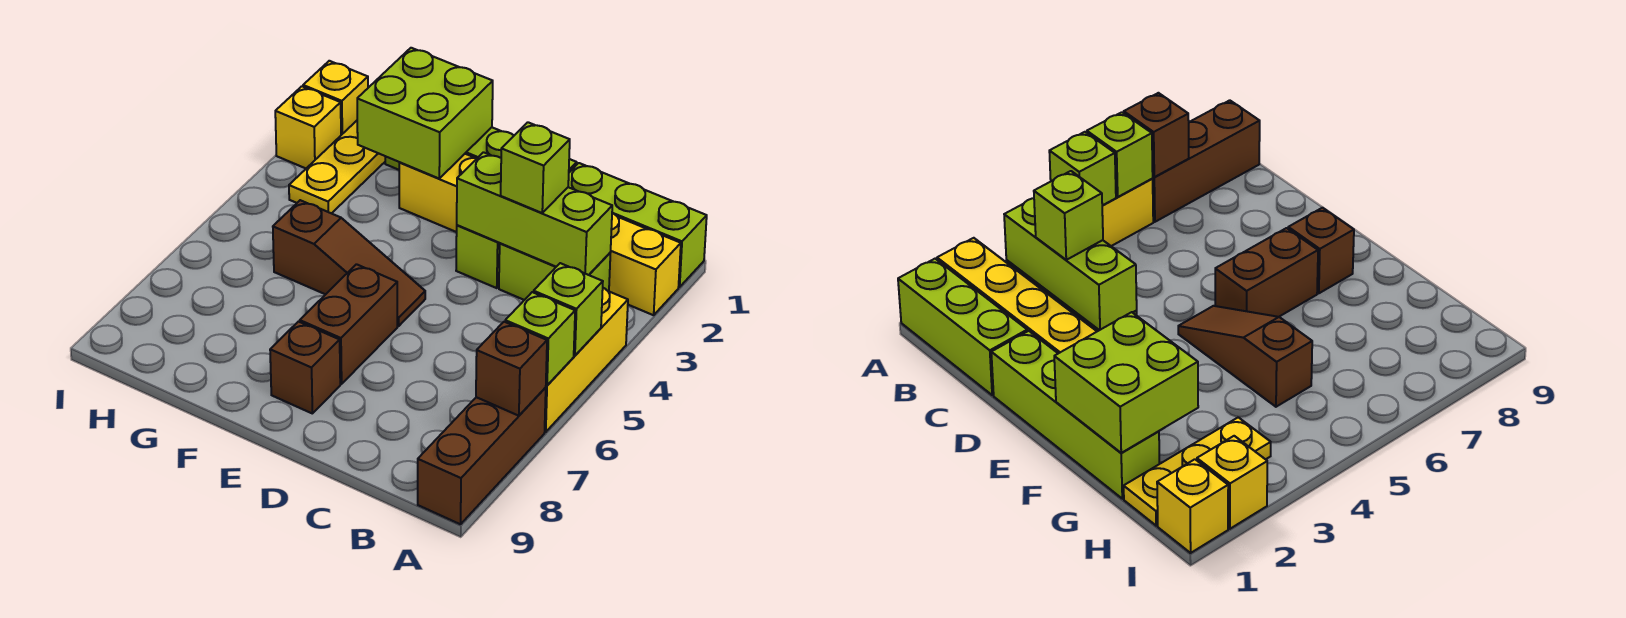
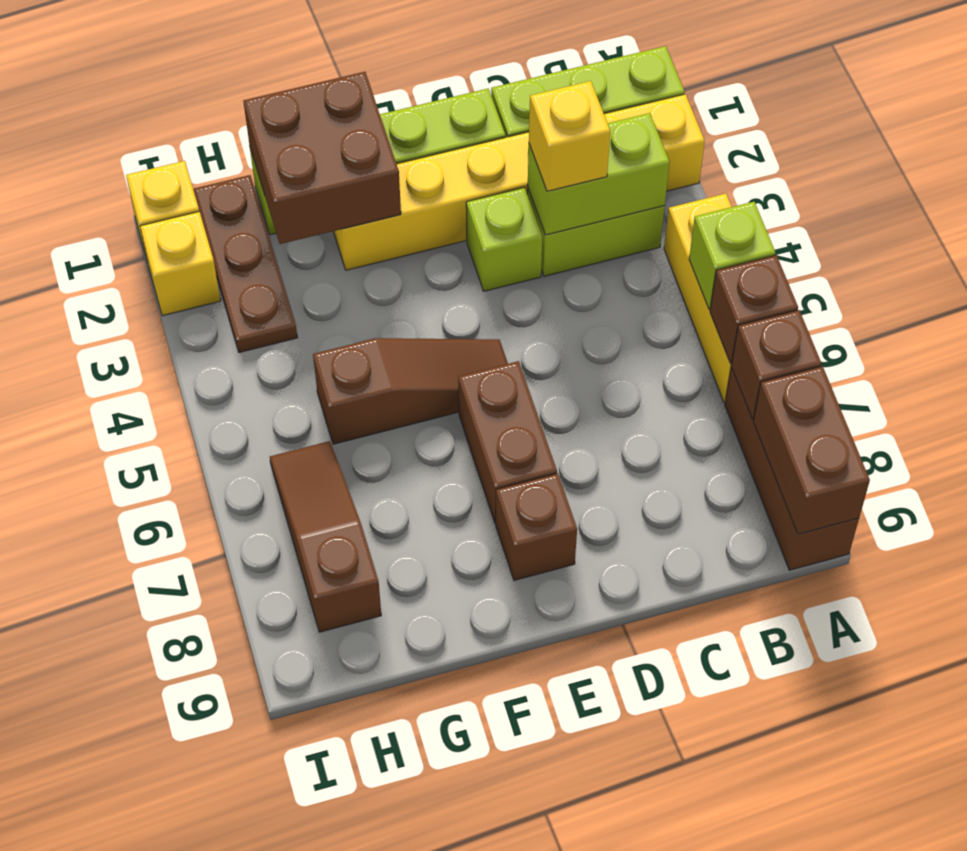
lime brick A6 level 2 -> brown brick A6 level 2
none -> brown brick A8:A9 level 2
lime brick B3:D3 level 2 -> lime brick B3:C3 level 2
lime brick C3 level 3 -> yellow brick C3 level 3
lime brick F1:G2 level 2 -> brown brick F1:G2 level 2
yellow plate H1:H3 level 1 -> brown plate H1:H3 level 1
none -> brown slope H6:H8 level 1 top 8

